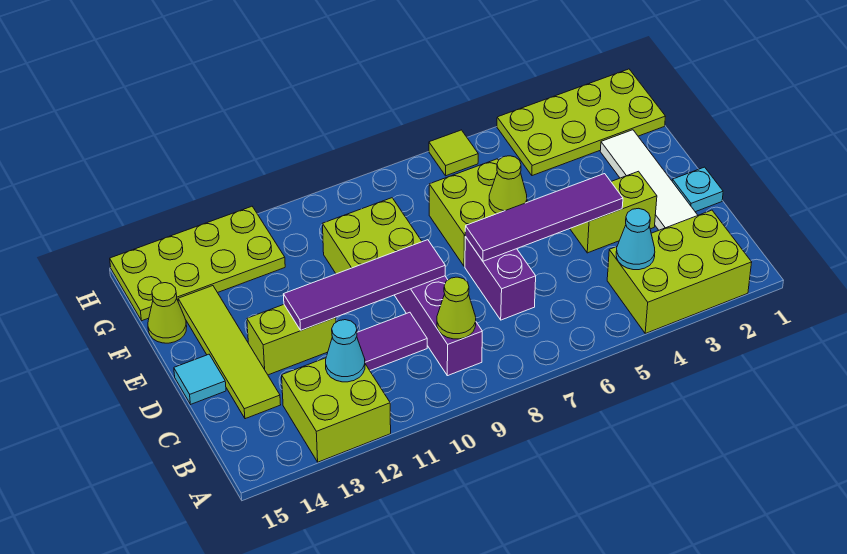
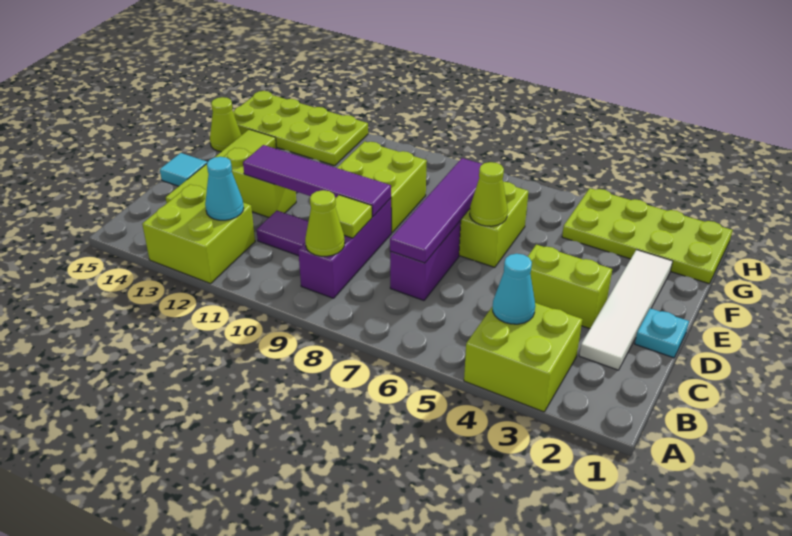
lime brick A2:B4 level 1 -> lime brick A3:B4 level 1
purple tile D4:D7 level 2 -> purple tile C7:F7 level 2
lime tile H6 level 1 -> lime tile C9 level 2

